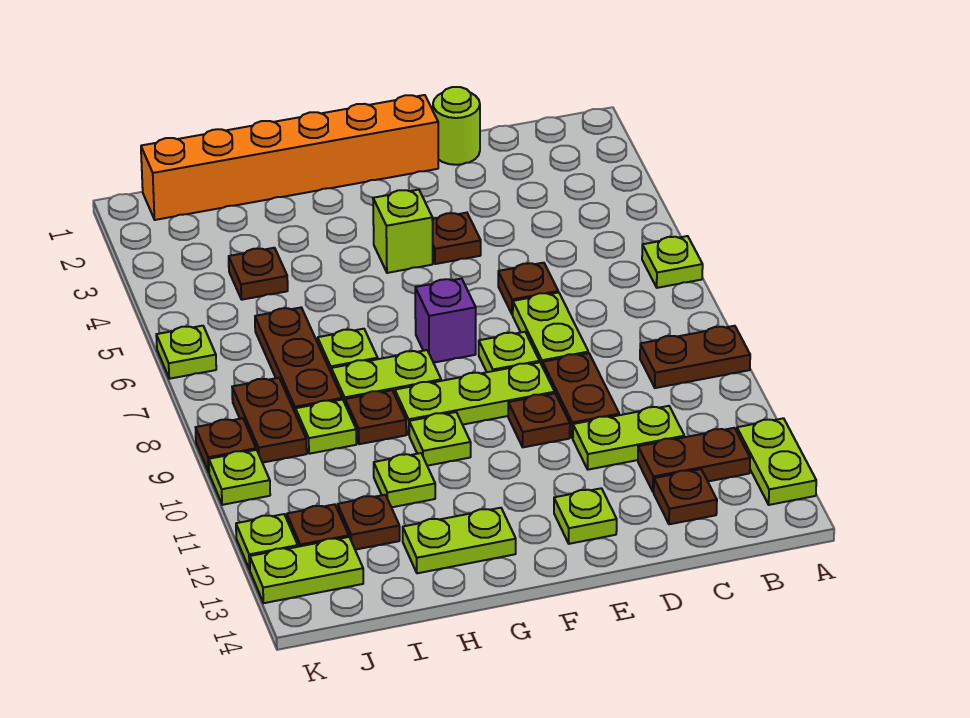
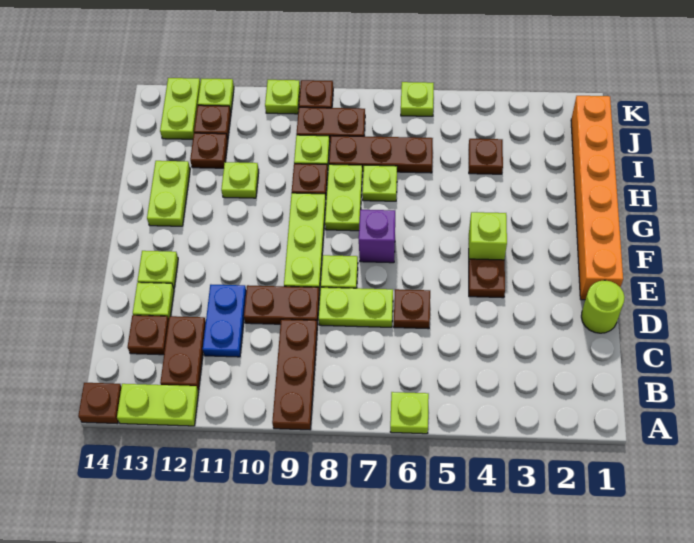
brown plate A9:B9 level 1 -> brown plate A9:C9 level 1
lime plate C11:D11 level 1 -> blue plate C11:D11 level 1
brown plate E10 level 1 -> brown plate A14 level 1
lime plate G10 level 1 -> lime plate D13 level 1

